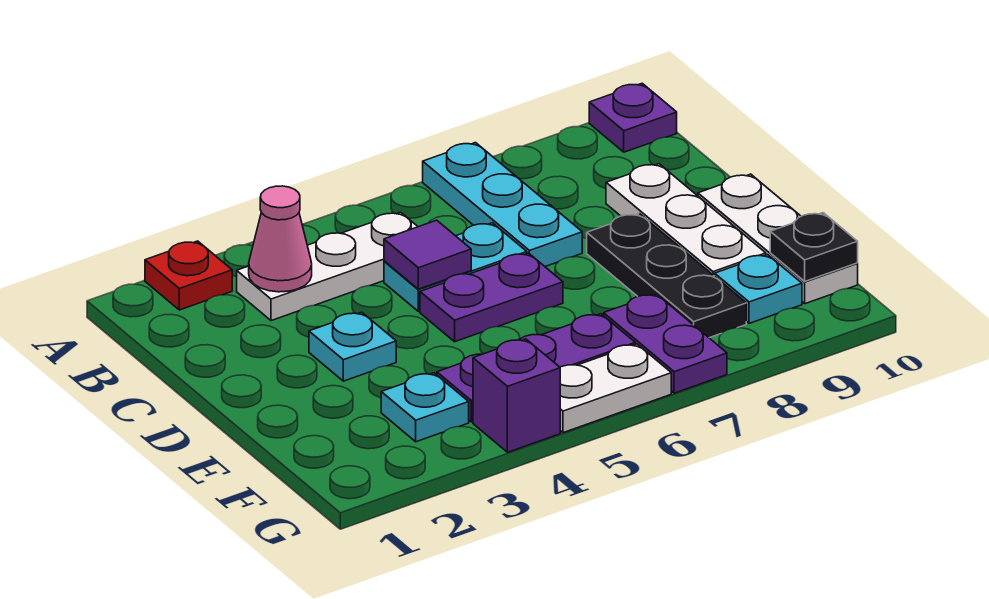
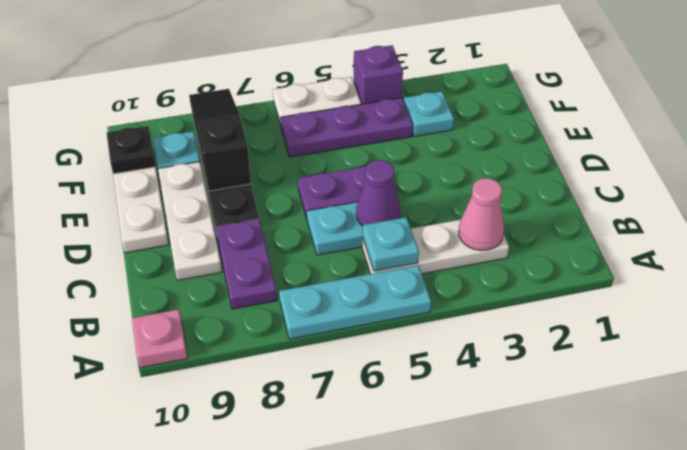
red plate A2 level 1 -> none
cyan plate A7:C7 level 1 -> cyan plate A5:A7 level 1
purple plate A10 level 1 -> pink plate A10 level 1
purple tile C5 level 2 -> purple cone C5 level 2
cyan plate D3 level 1 -> cyan plate B5 level 2
none -> black slope E8:G8 level 2 top E
purple plate F7:G7 level 1 -> purple plate B8:C8 level 1

